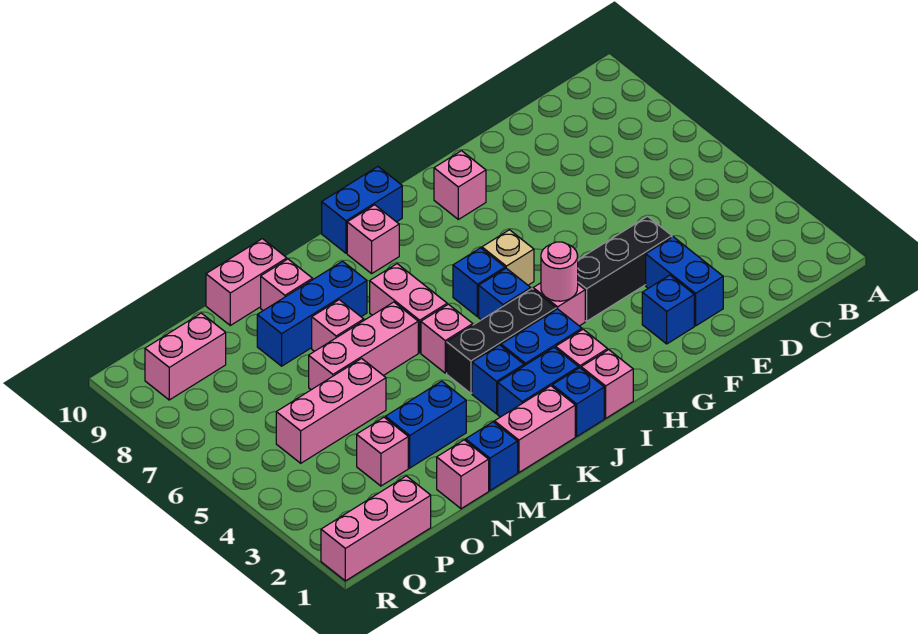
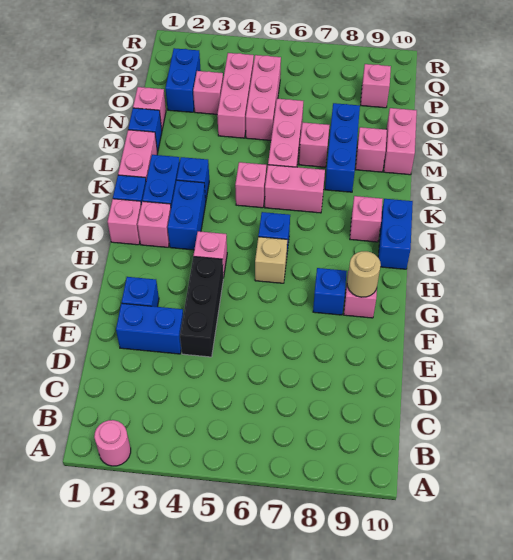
none -> tan round brick G9 level 2
pink round brick H4 level 2 -> pink round brick A2 level 1
black brick I4:K4 level 1 -> none
blue brick I5 level 1 -> blue brick G8 level 1
blue brick M3:N3 level 1 -> blue brick O2:P2 level 1
pink brick P1:R1 level 1 -> pink brick N4:P4 level 1
pink brick P9:Q9 level 1 -> pink brick P9 level 1

